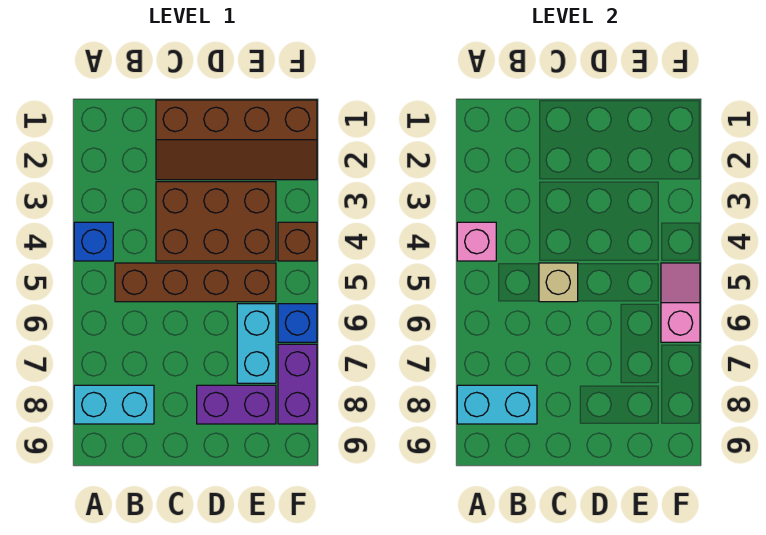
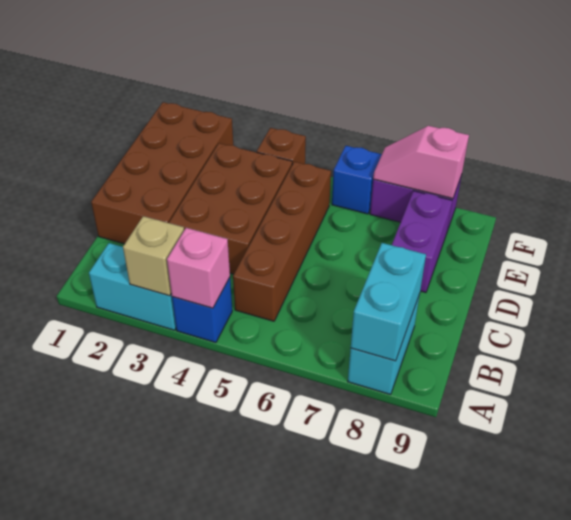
brown slope C1:F2 level 1 top 1 -> brown brick C1:F2 level 1
tan brick C5 level 2 -> tan brick A3 level 2
cyan brick E6:E7 level 1 -> cyan brick A2:A3 level 1
pink slope F5:F6 level 2 top 6 -> pink slope F7:F8 level 2 top 8

